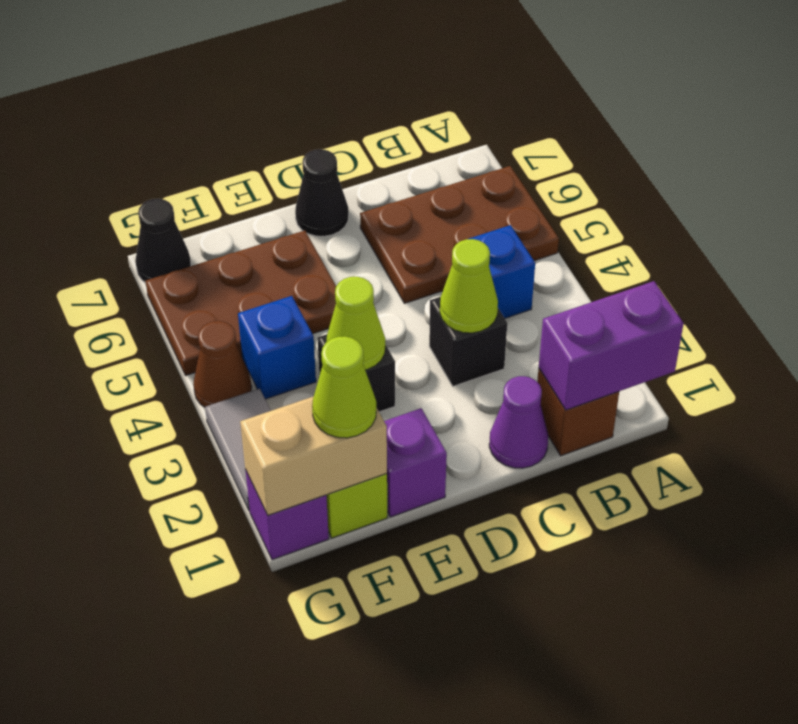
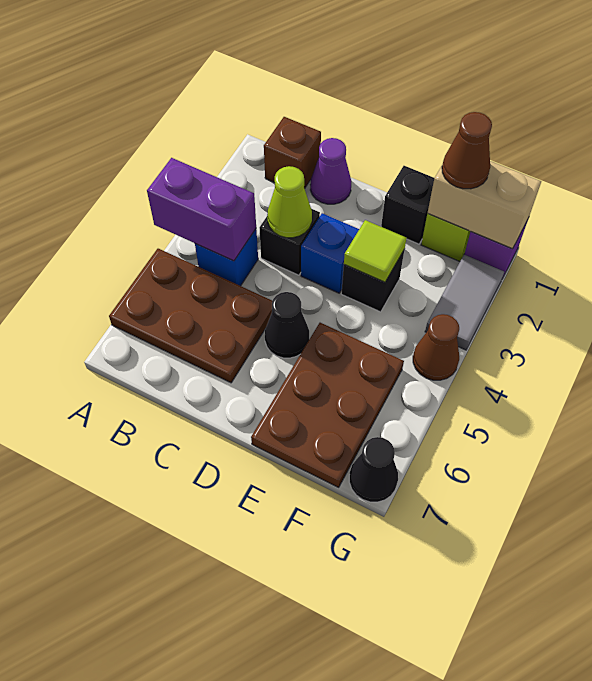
purple brick A1:B1 level 2 -> purple brick A4:B4 level 2
black cone D7 level 1 -> black cone D5 level 1
purple brick E1 level 1 -> black brick E1 level 1
lime cone E3 level 2 -> lime tile E3 level 2
brown plate E5:G6 level 1 -> brown plate E5:F7 level 1
lime cone F1 level 3 -> brown cone F1 level 3
blue brick F4 level 1 -> blue brick D3 level 1

